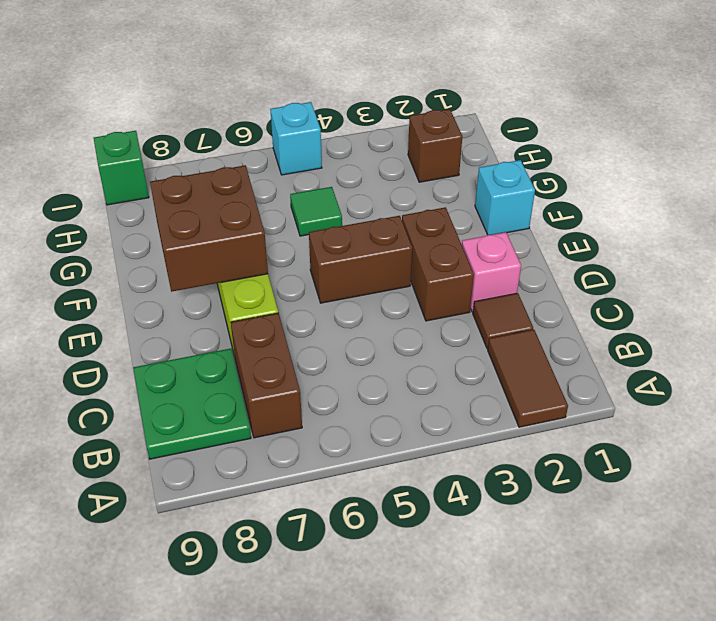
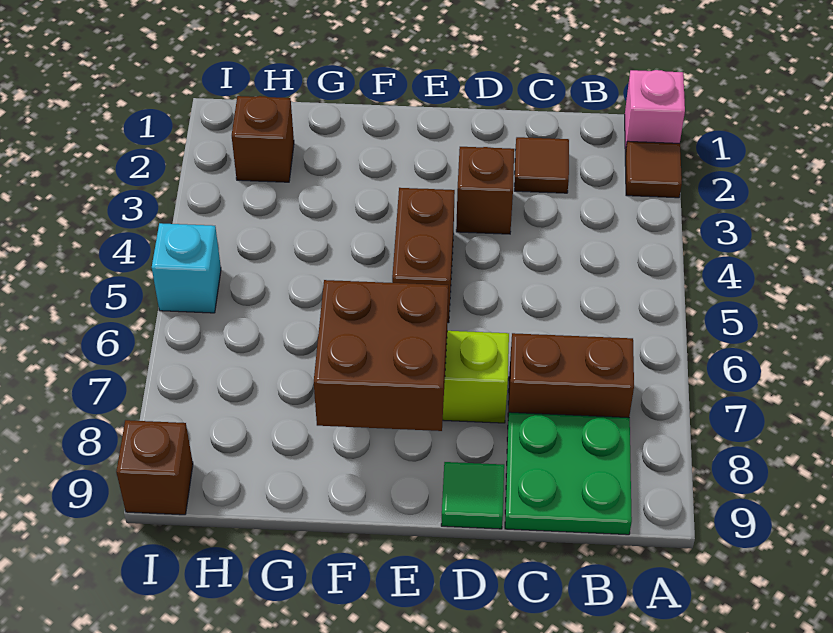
brown tile A2:B2 level 1 -> brown tile A2 level 1
pink brick D2 level 1 -> pink brick A1 level 1
brown brick D3:E3 level 1 -> brown brick D3 level 1
cyan brick F1 level 1 -> none
green tile G5 level 1 -> green tile D9 level 1
green brick I9 level 1 -> brown brick I9 level 1

